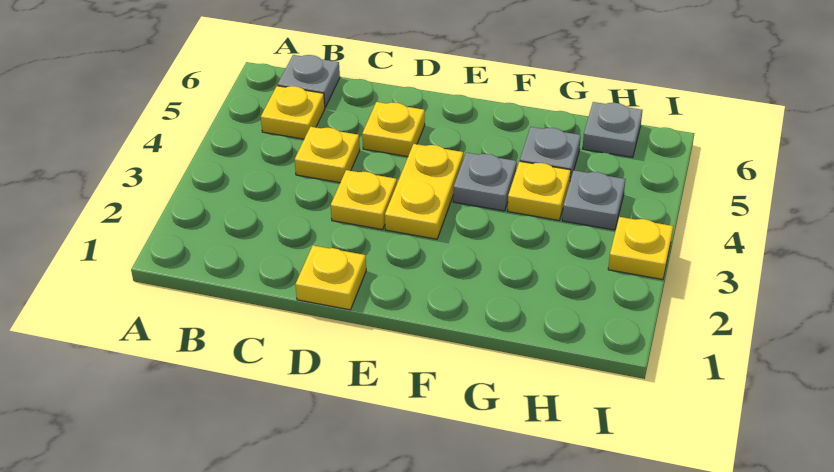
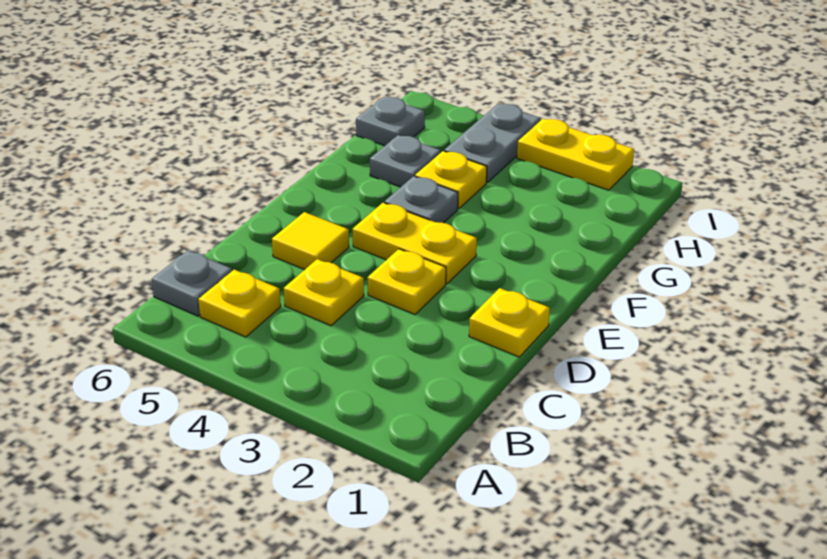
yellow plate D5 level 1 -> yellow tile D5 level 1
grey plate H4 level 1 -> grey plate H4:I4 level 1
yellow plate I3 level 1 -> yellow plate I2:I3 level 1

